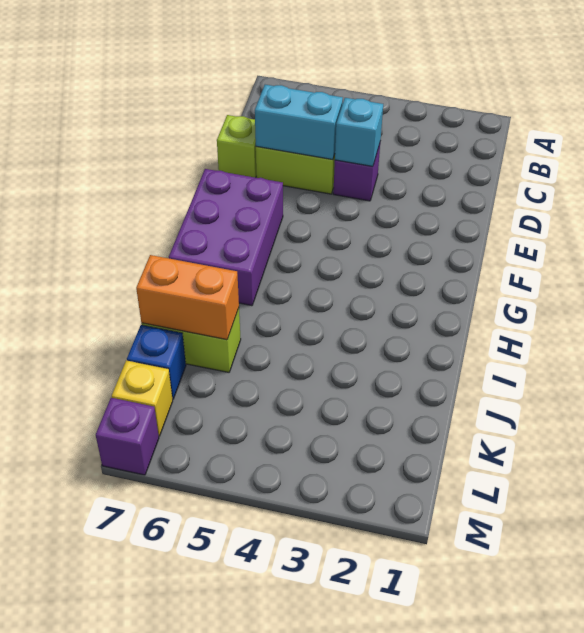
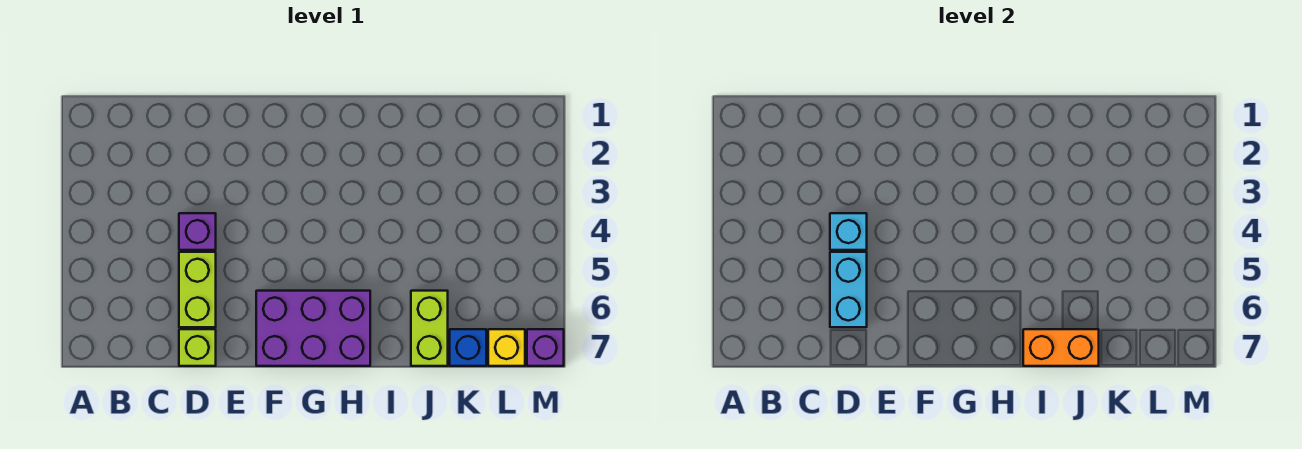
orange brick J6:J7 level 2 -> orange brick I7:J7 level 2

